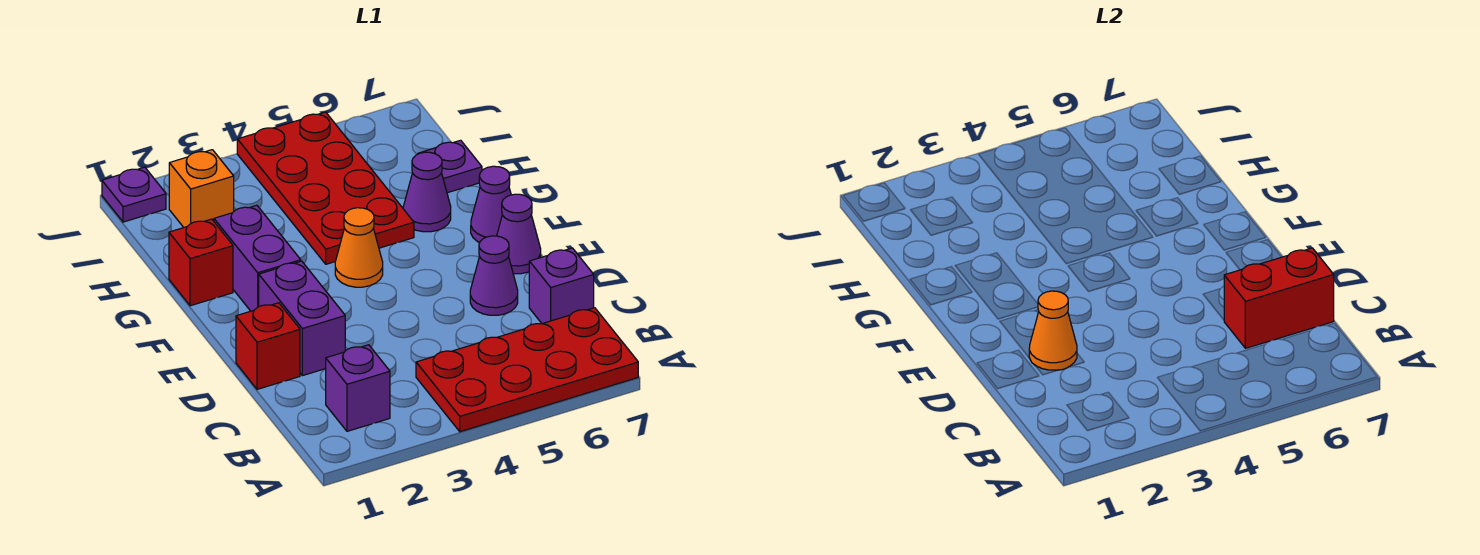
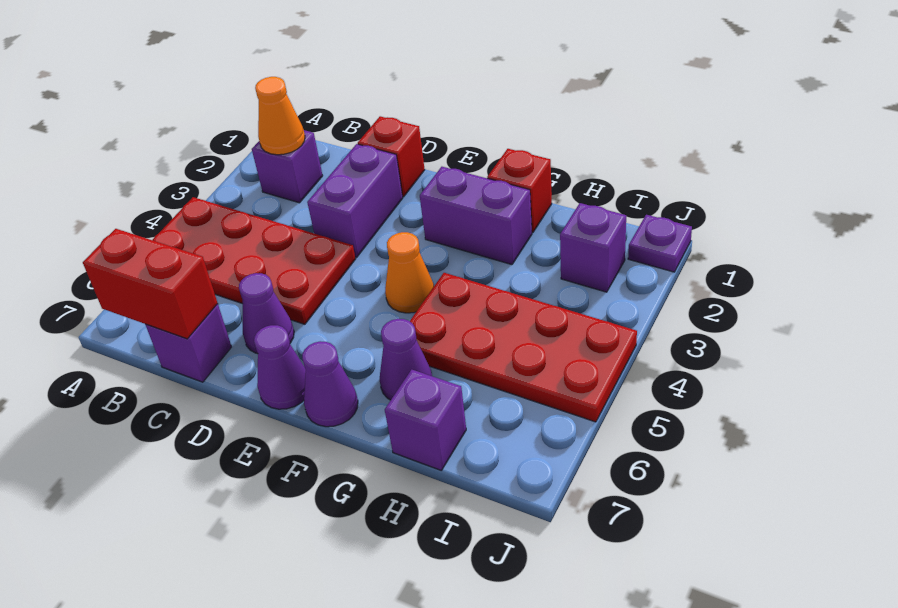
red plate A4:B7 level 1 -> red plate A4:D5 level 1
red brick C6:C7 level 2 -> red brick B7:C7 level 2
purple brick D2:E2 level 1 -> purple brick D2:D3 level 1
orange cone D2 level 2 -> orange cone B2 level 2
purple plate H7 level 1 -> purple brick H7 level 1
orange brick I2 level 1 -> purple brick I2 level 1

